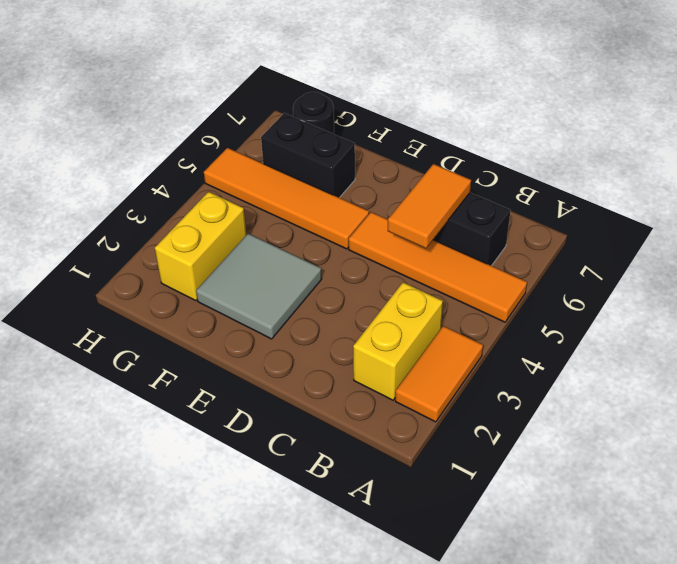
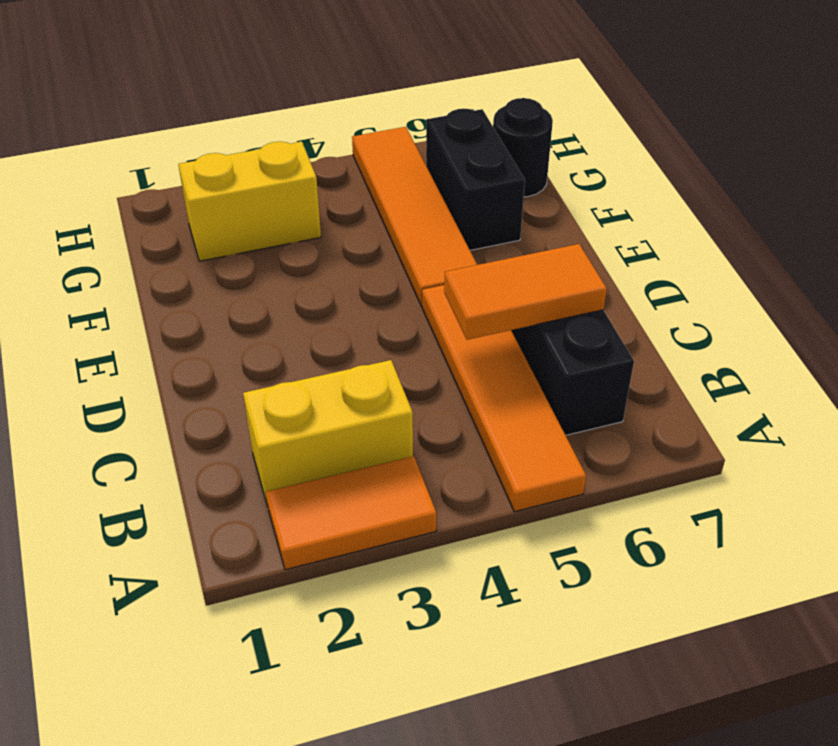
grey tile E2:F3 level 1 -> none

